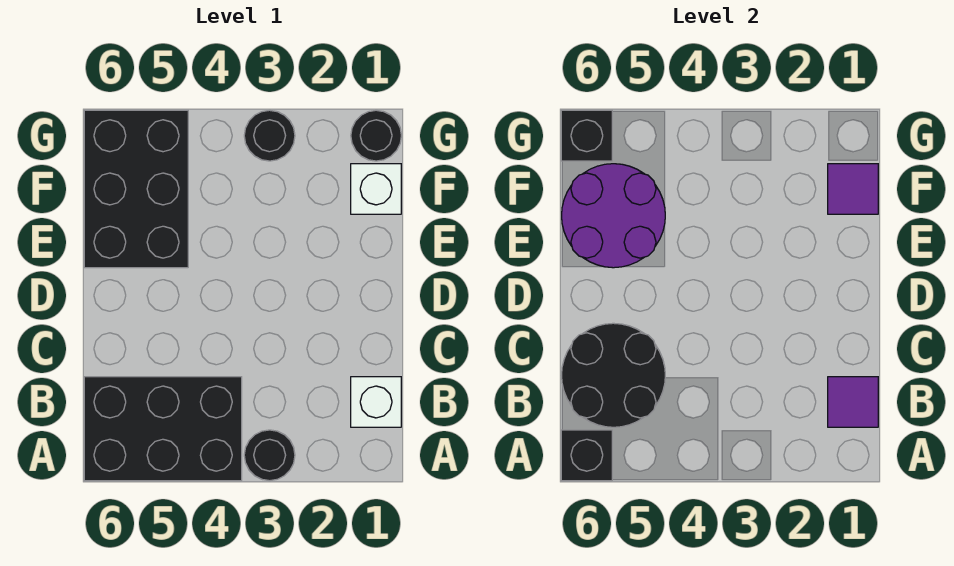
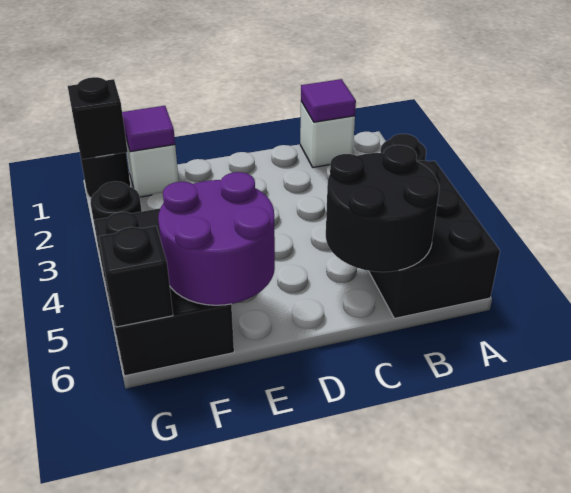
black brick A6 level 2 -> black brick G1 level 2
black brick E5:G6 level 1 -> black brick F4:G6 level 1

